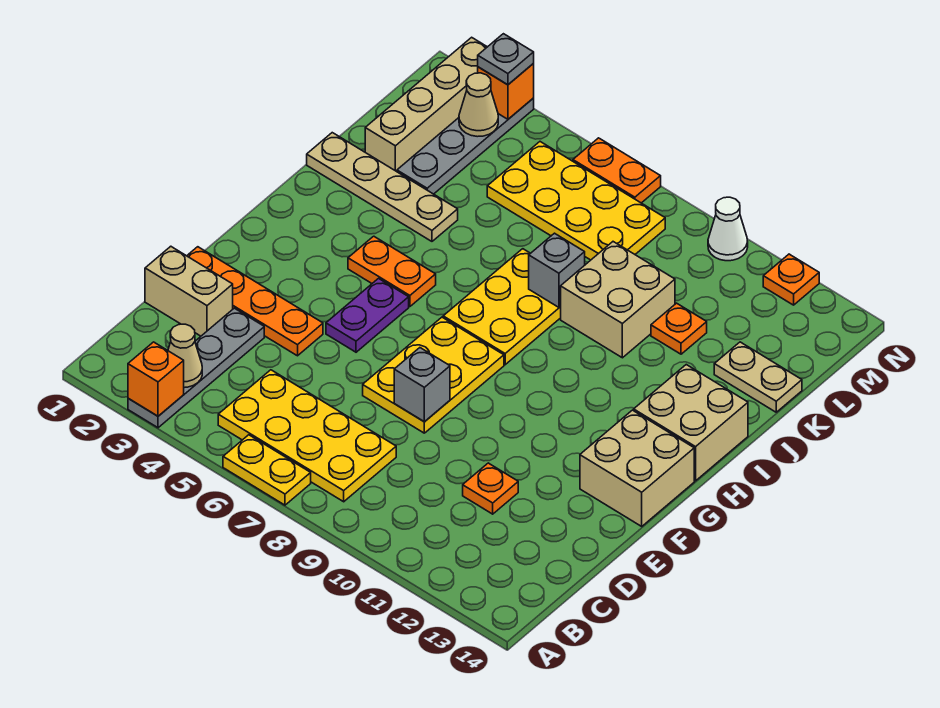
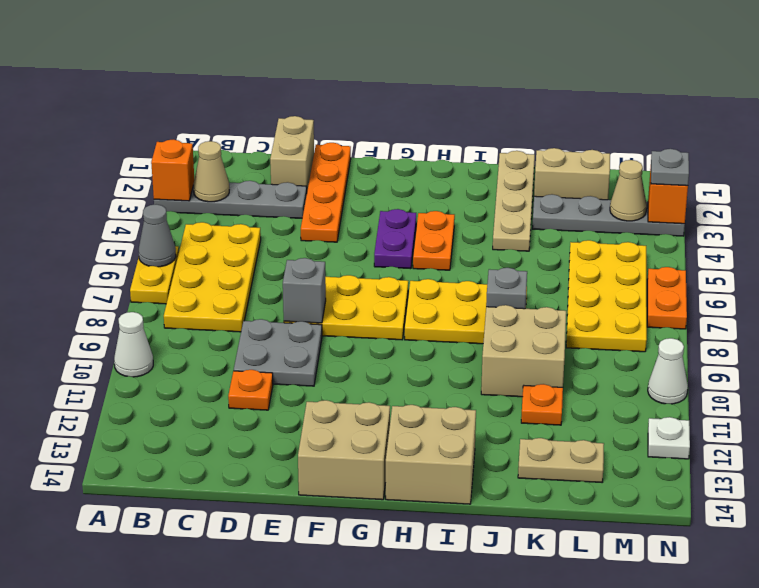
none -> grey cone A6 level 2
none -> white cone A10 level 1
none -> grey plate D9:E10 level 1
purple plate F5:G5 level 1 -> purple plate G4:G5 level 1
tan brick K2:N2 level 1 -> tan brick K2:L2 level 1
tan plate K13:K14 level 1 -> tan plate K13:L13 level 1
orange plate N12 level 1 -> white plate N12 level 1

